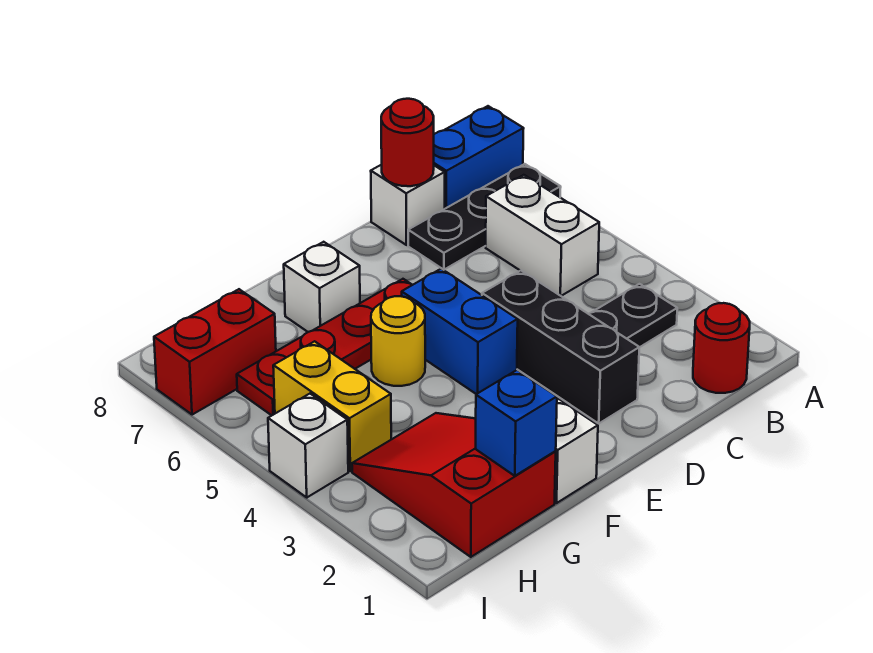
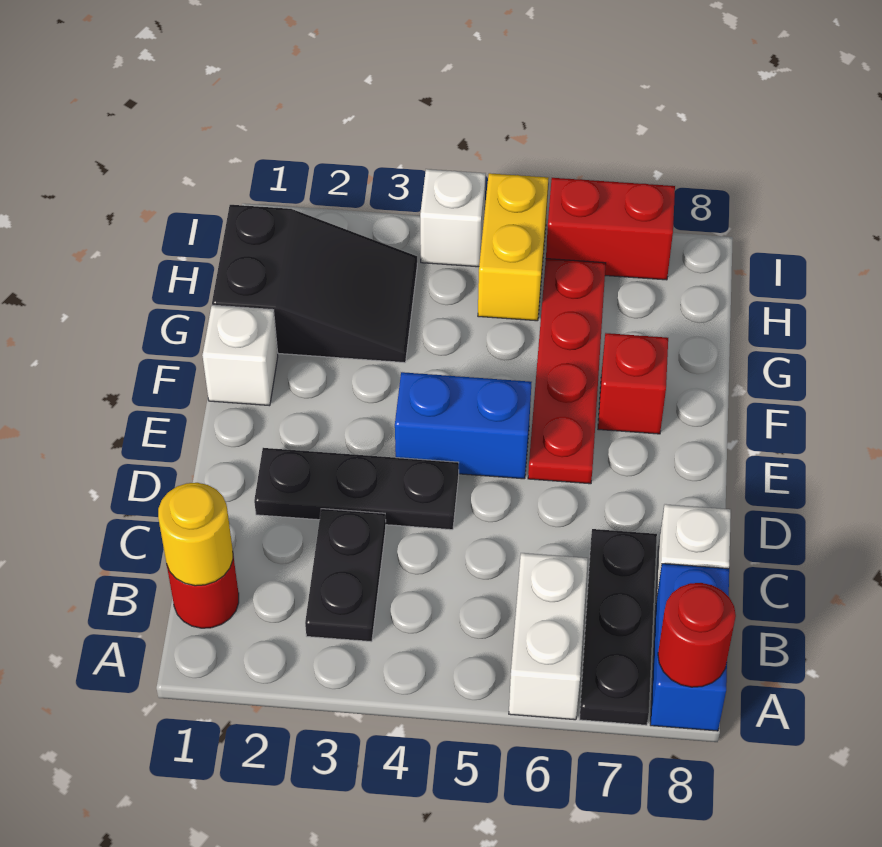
white brick B5:B6 level 1 -> white brick A6:B6 level 1
red round brick C8 level 2 -> red round brick A8 level 2
black brick D2:D4 level 1 -> black plate D2:D4 level 1
yellow round brick F5 level 1 -> yellow round brick B1 level 2
white brick F7 level 1 -> red brick F7 level 1
red slope G1:H3 level 1 top 1 -> black slope G1:H3 level 1 top 1
blue brick G1 level 2 -> none
yellow brick H4:H5 level 1 -> yellow brick H5:I5 level 1
red brick H7:I7 level 1 -> red brick I6:I7 level 1

